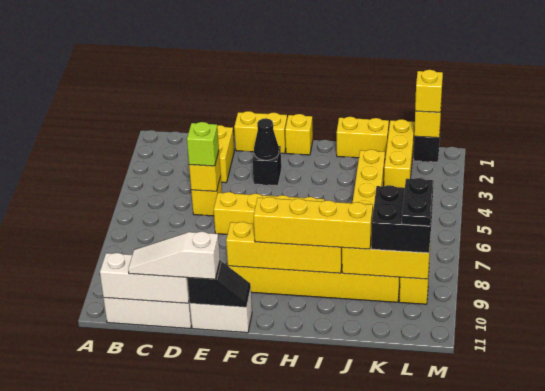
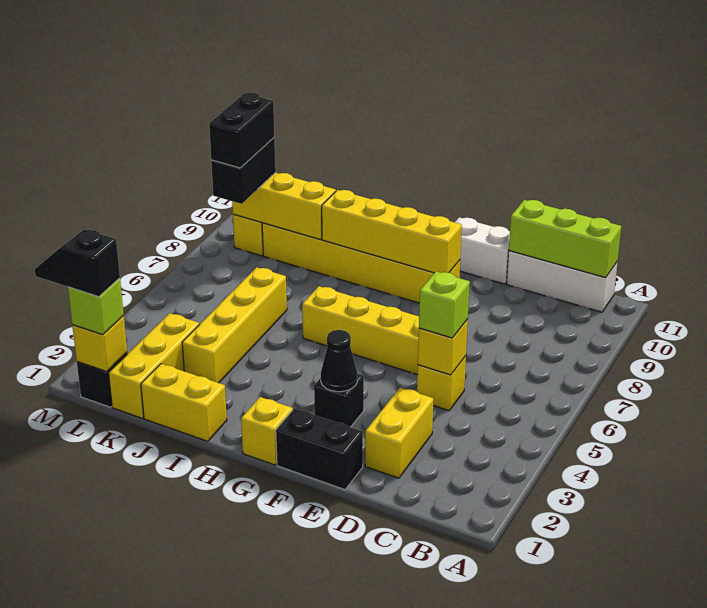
white brick B11:D11 level 2 -> lime brick B11:D11 level 2
white slope C11:E11 level 3 top E -> none
yellow brick E1:F1 level 1 -> black brick E1:F1 level 1
black slope E11:F11 level 2 top E -> black slope L1:M1 level 4 top L
yellow brick G9:J9 level 3 -> none
black brick K8:L9 level 3 -> black brick L8:L9 level 3
yellow brick L1 level 3 -> lime brick L1 level 3
black plate L8:L9 level 4 -> black brick L8:L9 level 4

